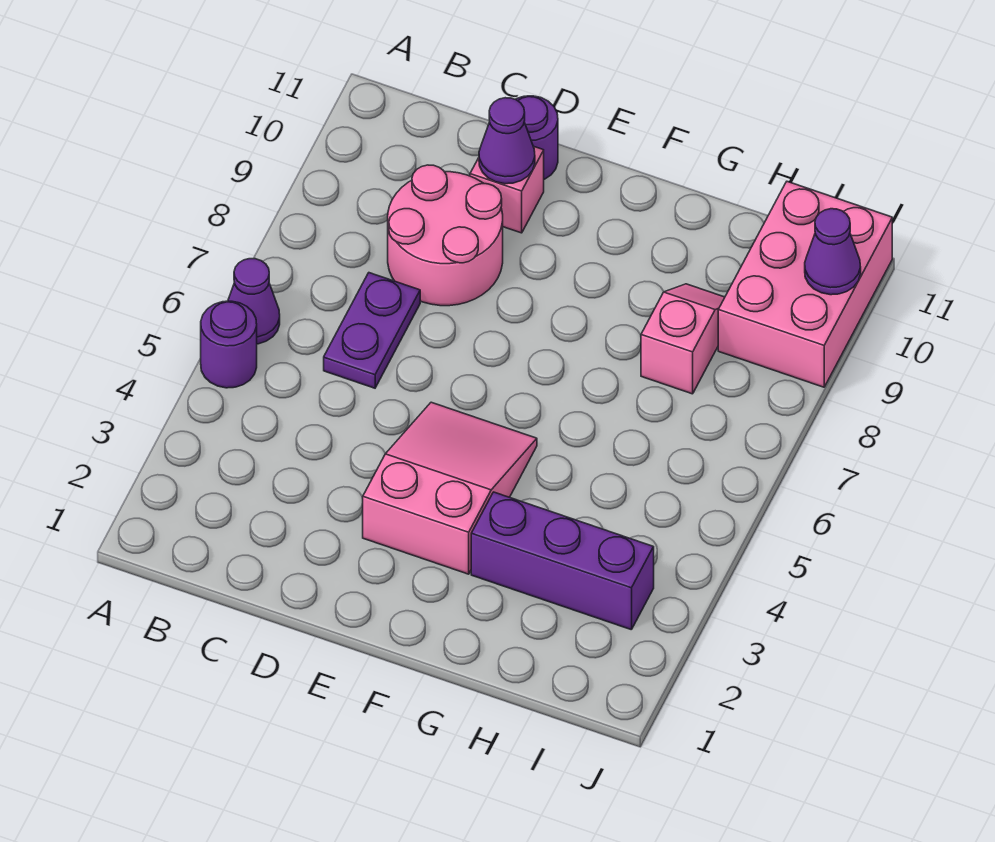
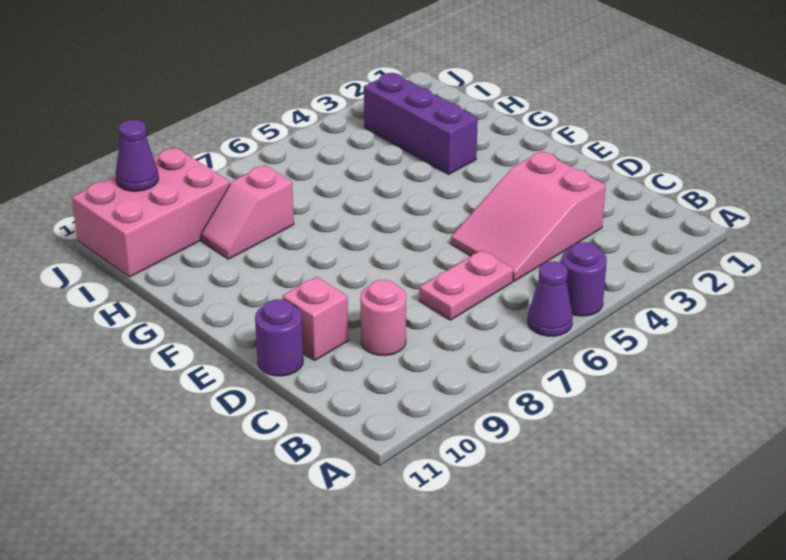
purple plate C6:C7 level 1 -> pink plate C6:C7 level 1
pink round brick C8:D9 level 1 -> pink round brick C9 level 1
purple cone D10 level 2 -> none
pink slope E3:F5 level 1 top 3 -> pink slope C3:D5 level 1 top 3

